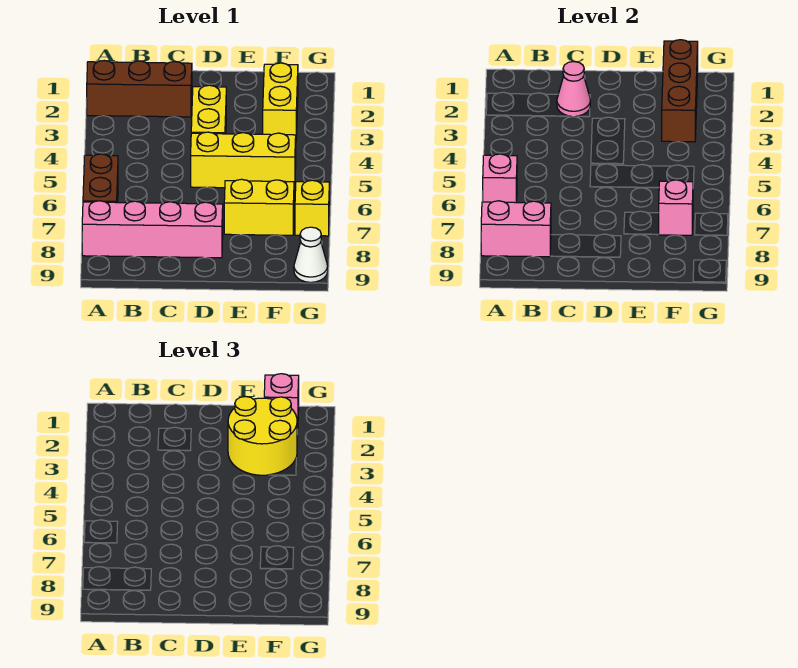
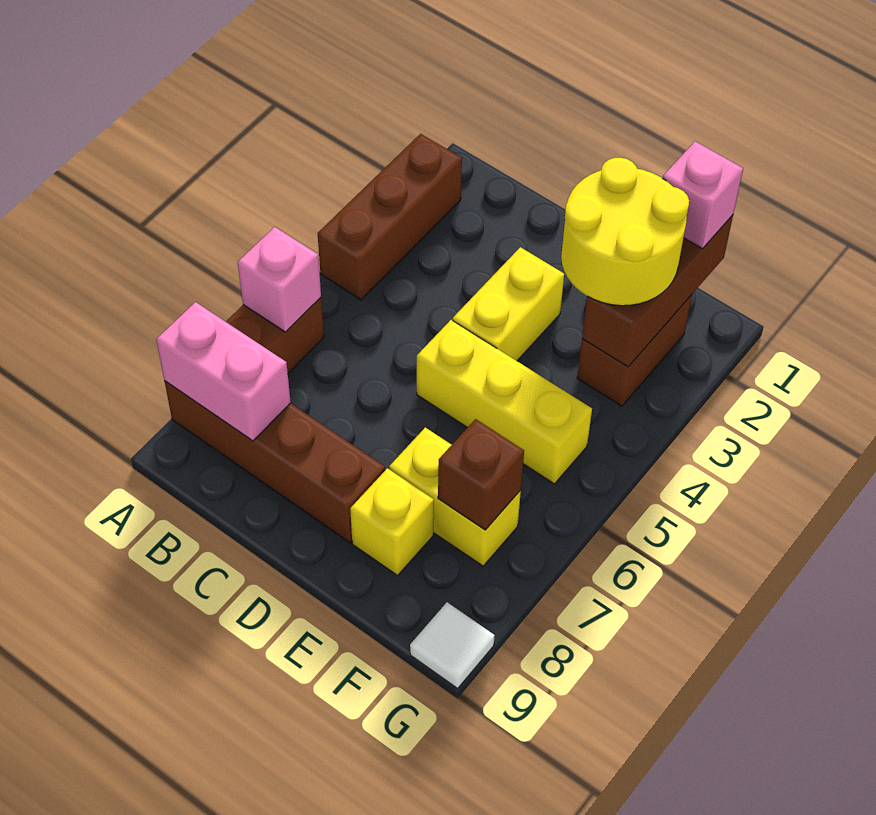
brown brick A2:C2 level 1 -> brown brick A2:A4 level 1
pink brick A8:D8 level 1 -> brown brick A8:D8 level 1
pink cone C2 level 2 -> none
yellow brick F2:F3 level 1 -> brown brick F2:F3 level 1
pink brick F7 level 2 -> brown brick F7 level 2
yellow brick G7 level 1 -> yellow brick E8 level 1
white cone G9 level 1 -> white tile G9 level 1

